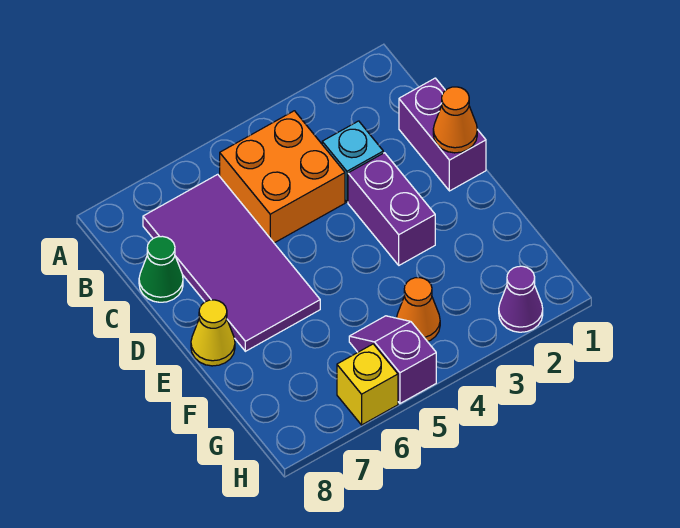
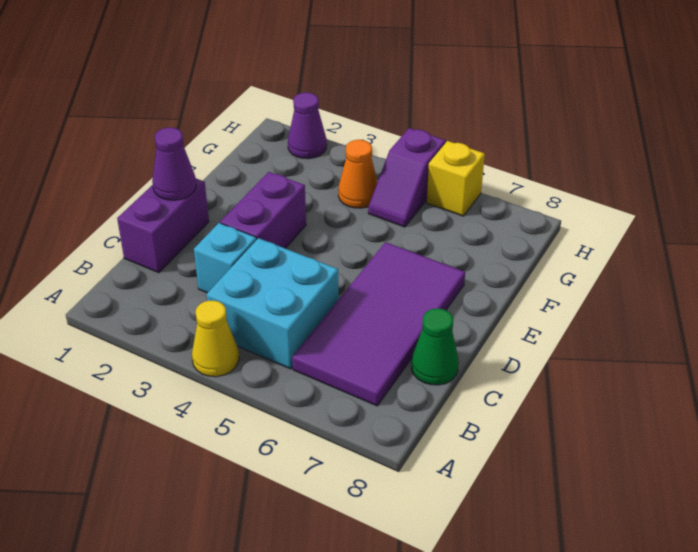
orange brick B4:C5 level 1 -> cyan brick B4:C5 level 1
orange cone D1 level 2 -> purple cone D1 level 2
yellow cone E8 level 1 -> yellow cone A4 level 1

